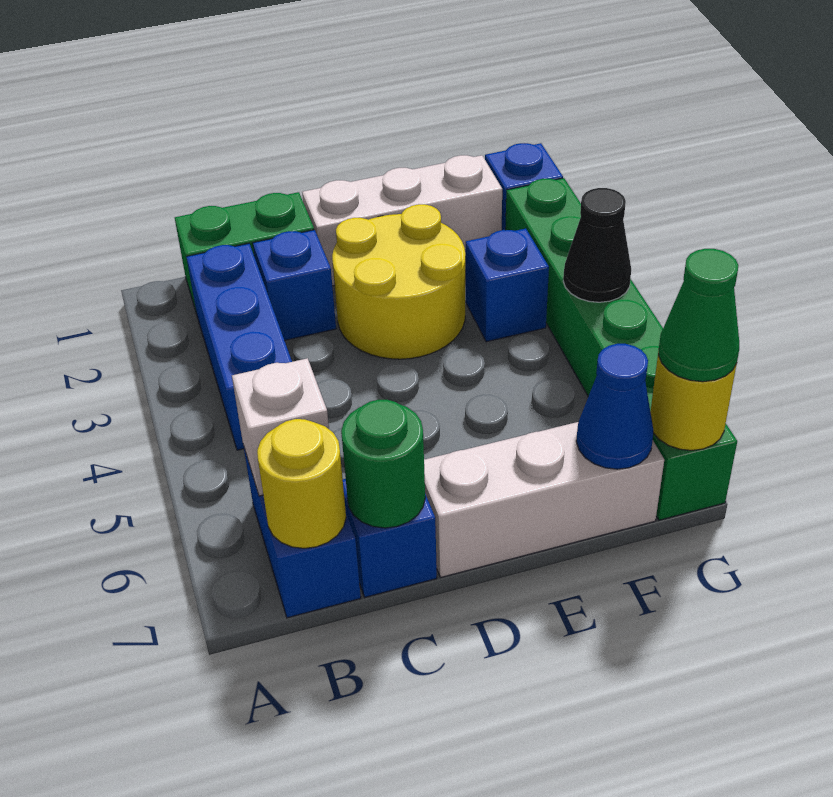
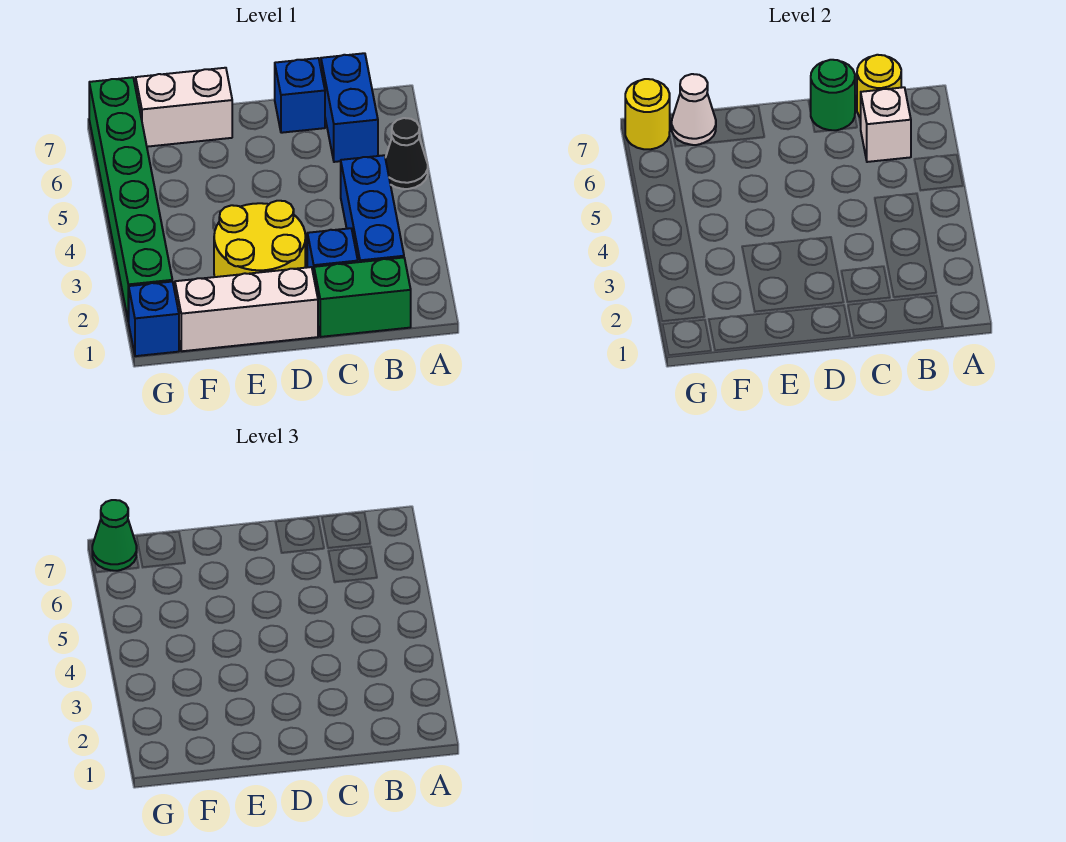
white brick D7:F7 level 1 -> white brick E7:F7 level 1
blue brick F3 level 1 -> none
blue cone F7 level 2 -> white cone F7 level 2
black cone G4 level 2 -> black cone A5 level 1

